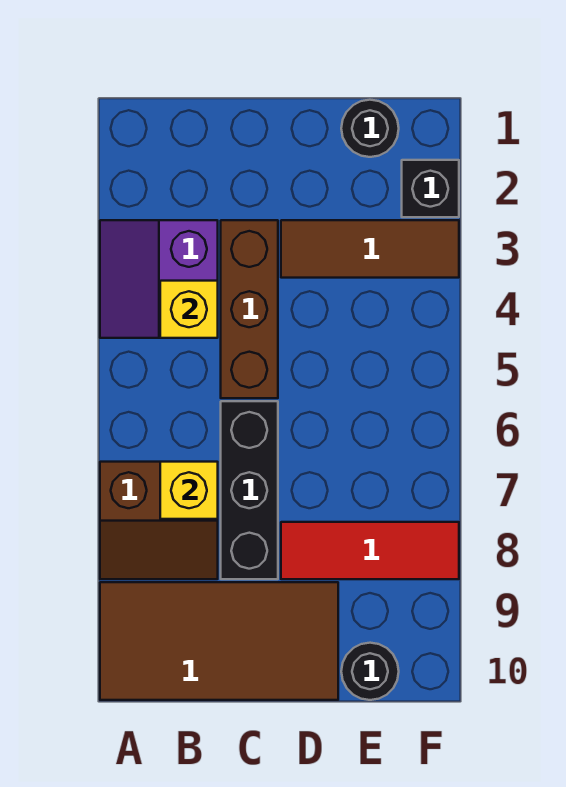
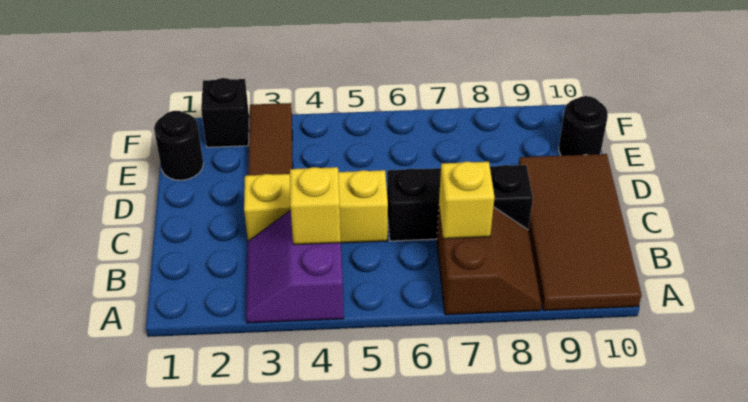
purple slope A3:B4 level 1 top B -> purple slope A3:B4 level 1 top 4
brown brick C3:C5 level 1 -> yellow brick C3:C5 level 1
red tile D8:F8 level 1 -> none

